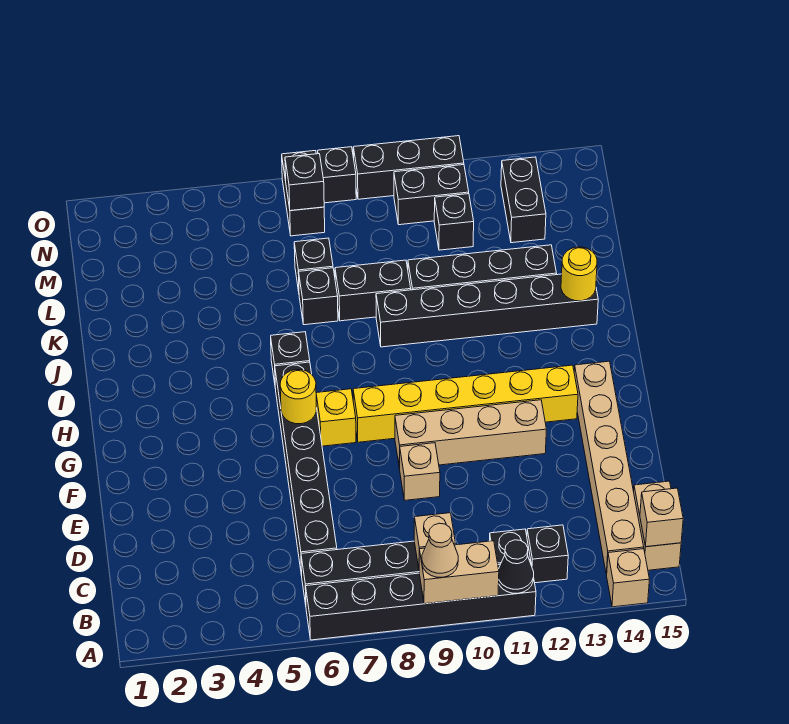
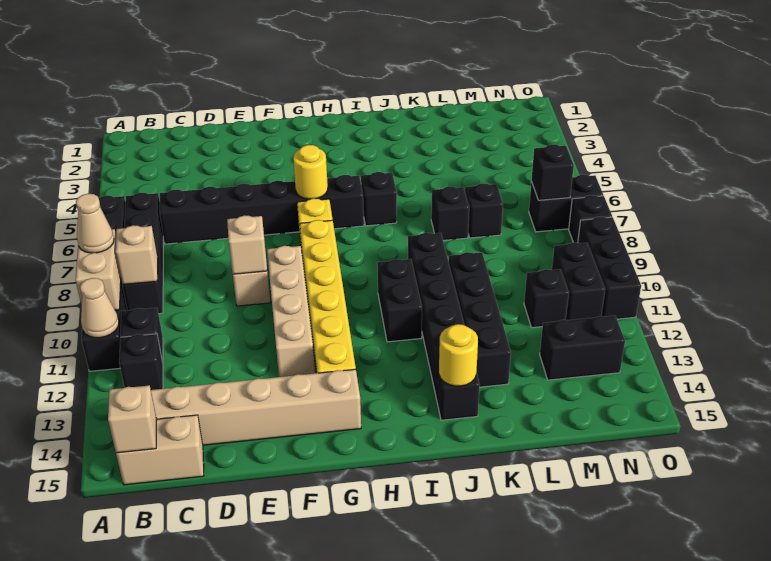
black cone A11 level 2 -> tan cone A11 level 2
tan brick A14 level 1 -> tan brick E9 level 2
black brick K8:K9 level 1 -> black brick I10:I11 level 1

